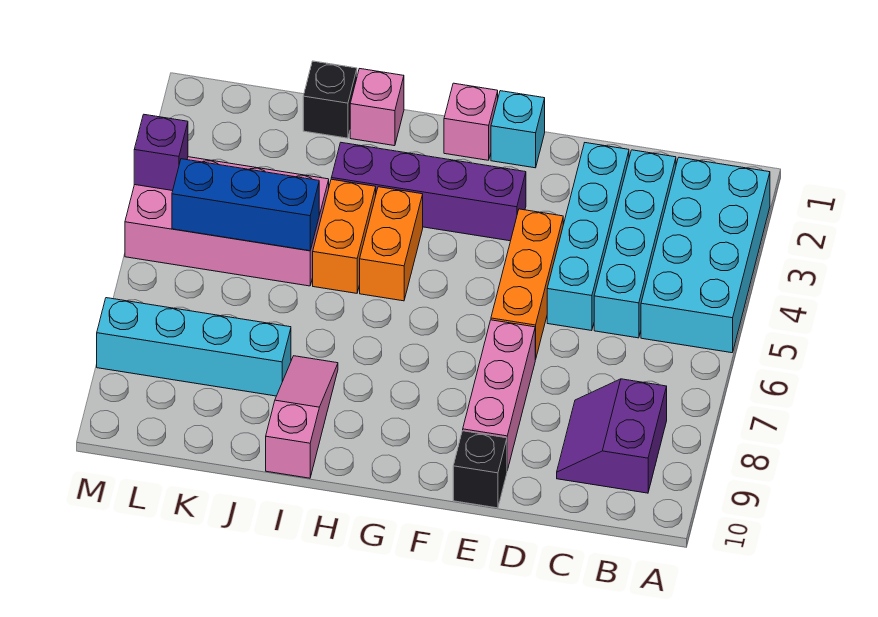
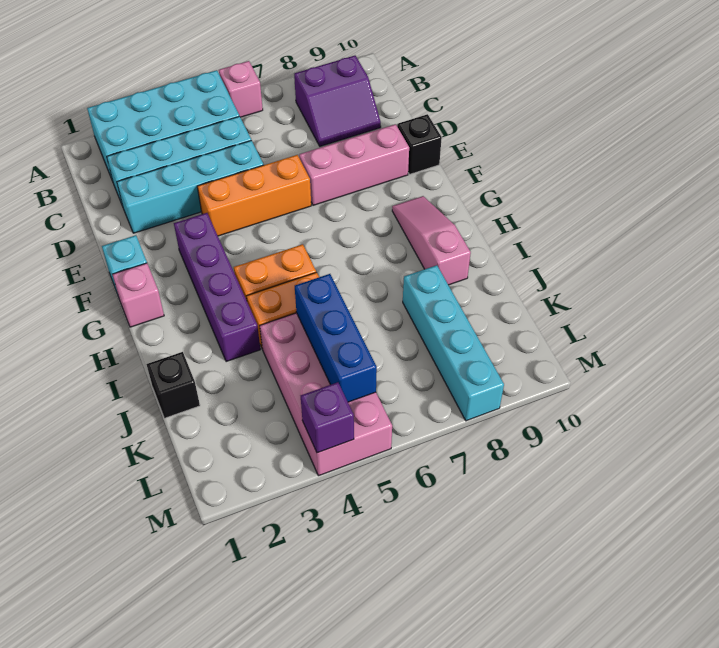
pink brick I1 level 1 -> pink brick A6 level 1
pink slope I8:I10 level 1 top 10 -> pink slope G9:I9 level 1 top I

